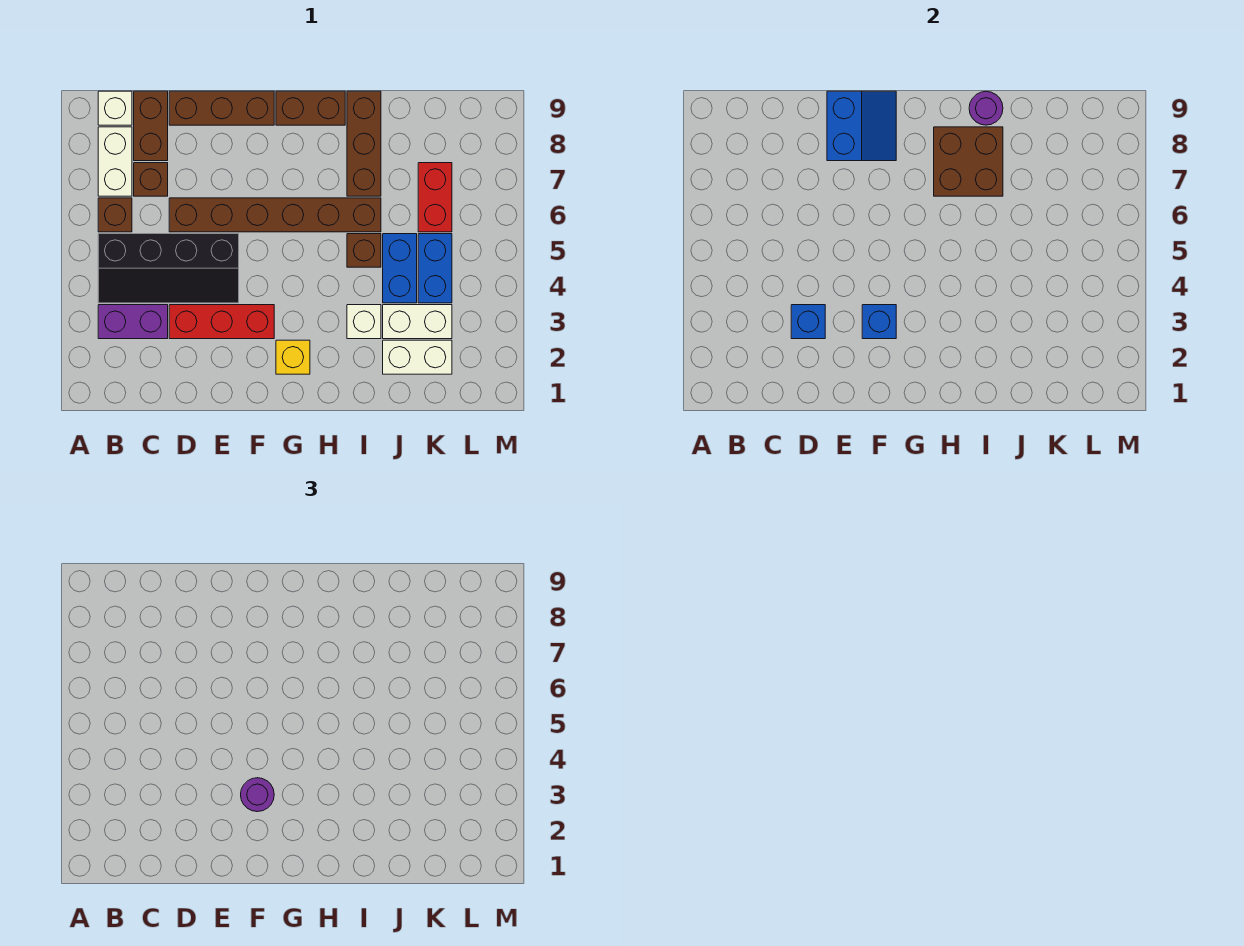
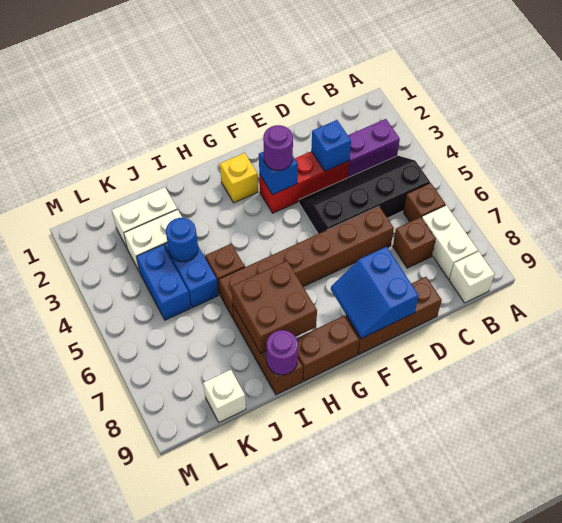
brown brick C8:C9 level 1 -> none
white brick I3 level 1 -> white brick K9 level 1
none -> blue round brick J4 level 2
red brick K6:K7 level 1 -> none

